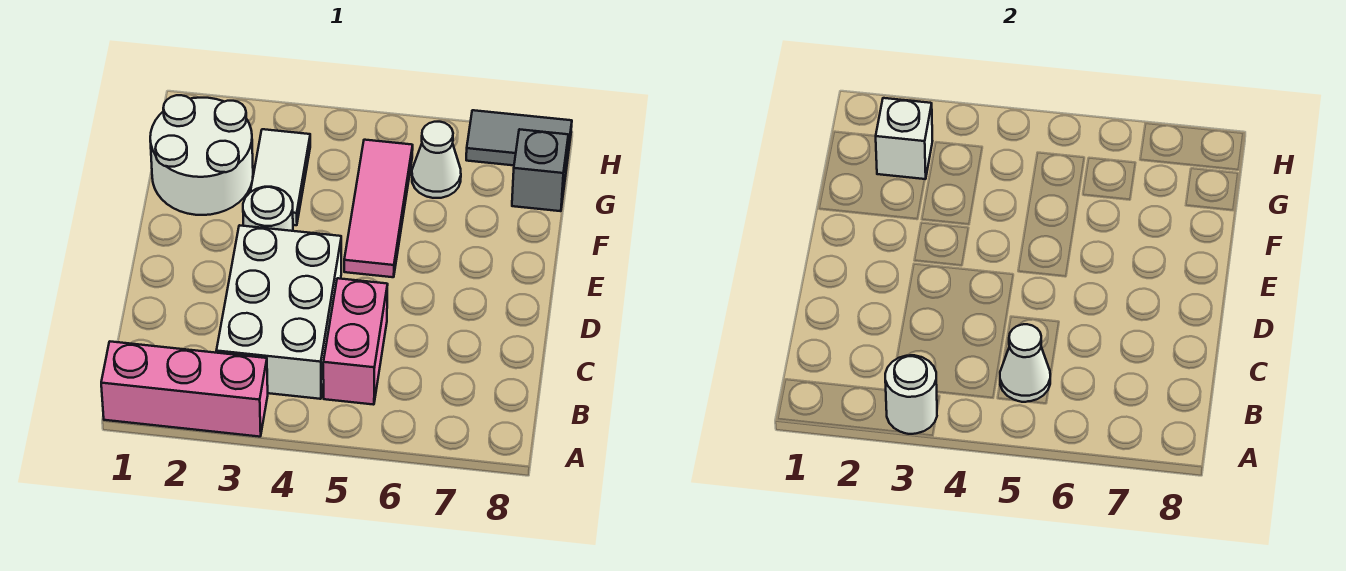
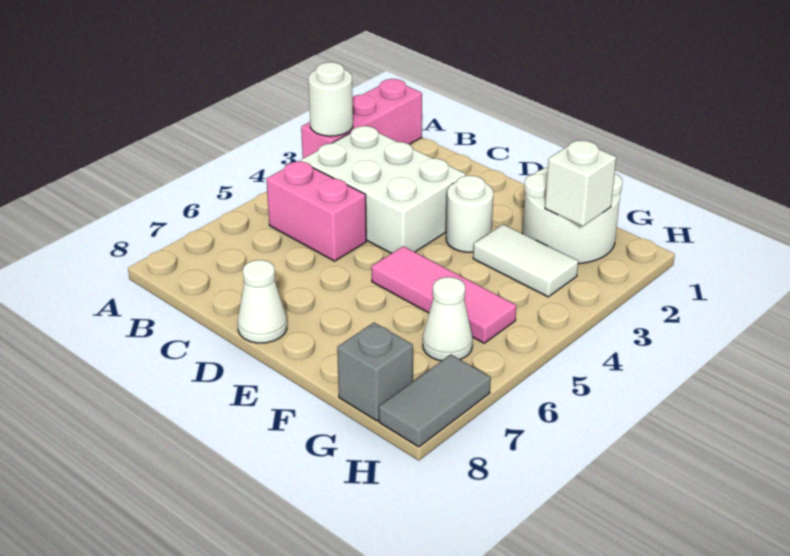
white cone B5 level 2 -> white cone D8 level 1

